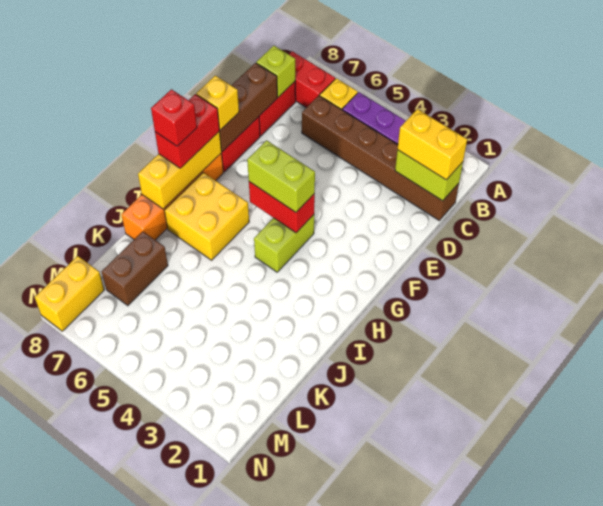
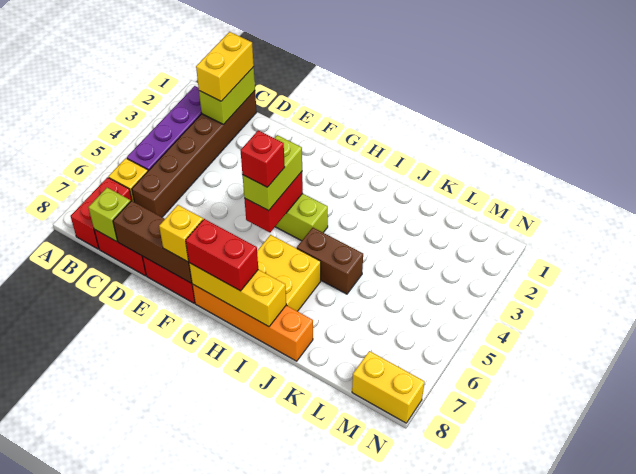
red brick H8 level 4 -> red brick G5 level 4
brown brick K7:L7 level 1 -> brown brick I5:J5 level 1

